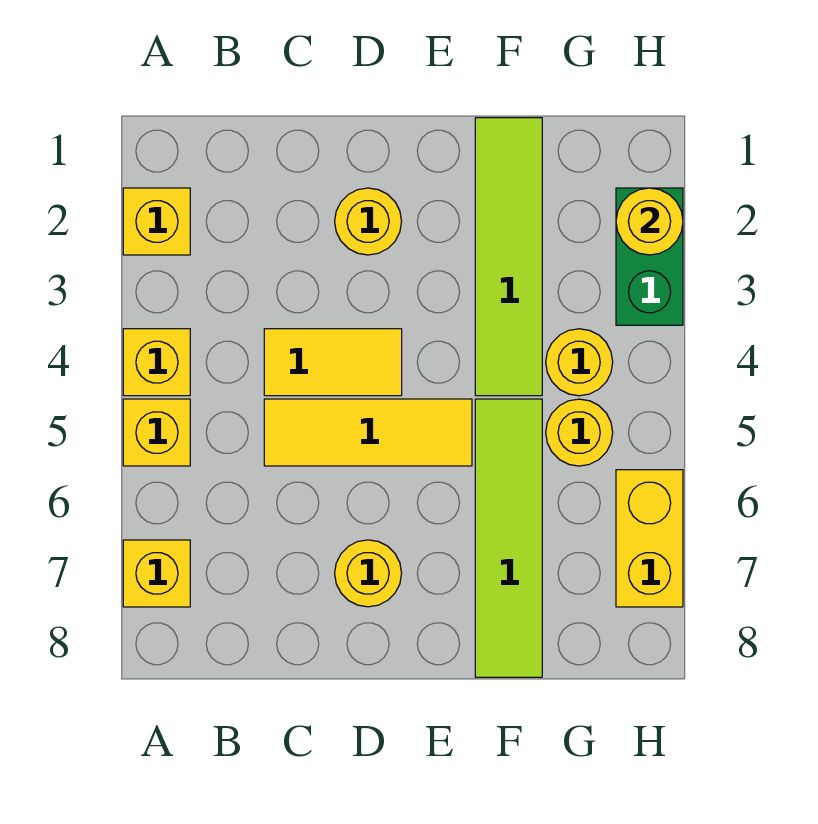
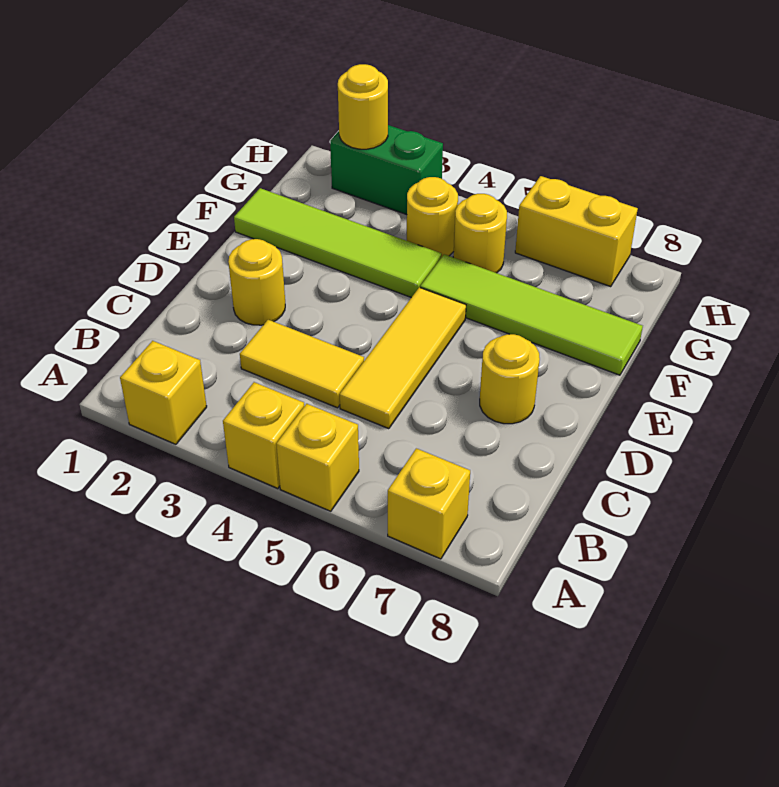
yellow tile C4:D4 level 1 -> yellow tile C3:C4 level 1

